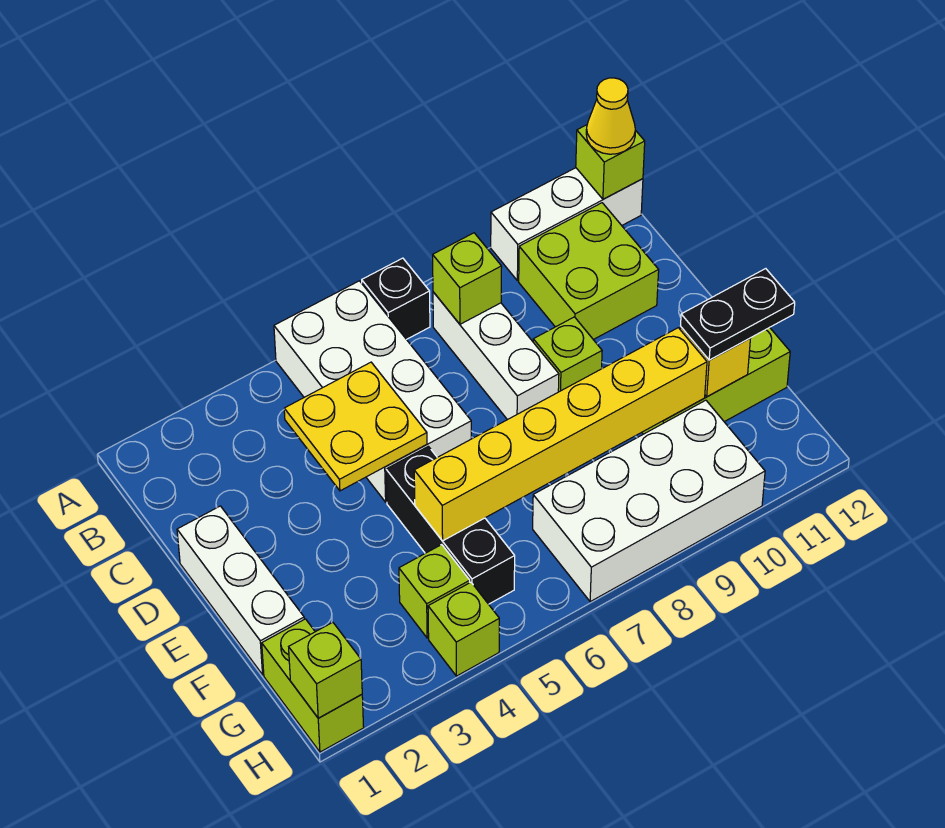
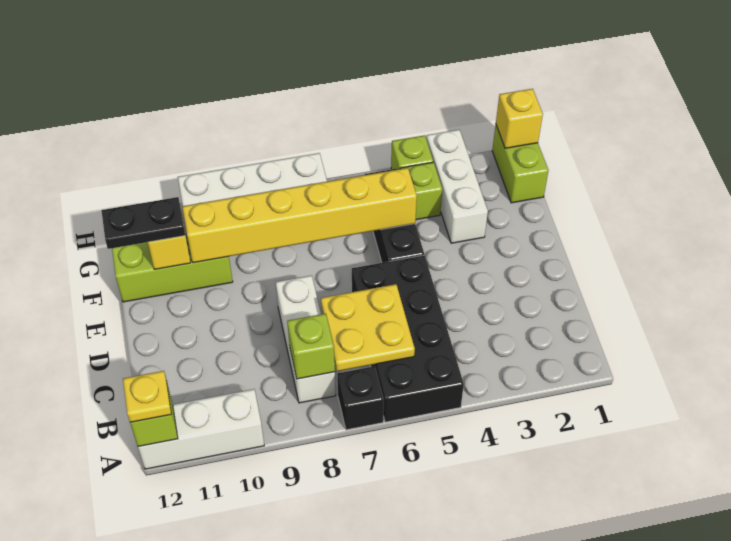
white brick A5:D6 level 1 -> black brick A5:D6 level 1
yellow cone A12 level 3 -> yellow plate A12 level 3
lime brick B10:C11 level 1 -> none
yellow plate C4:D5 level 2 -> yellow plate B6:C7 level 2
white brick D1:F1 level 1 -> white brick F3:H3 level 1
lime brick D9 level 1 -> none
lime brick H1 level 2 -> yellow brick H1 level 2

